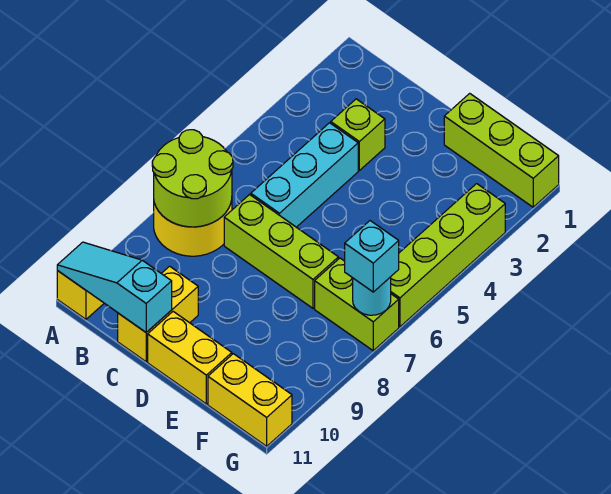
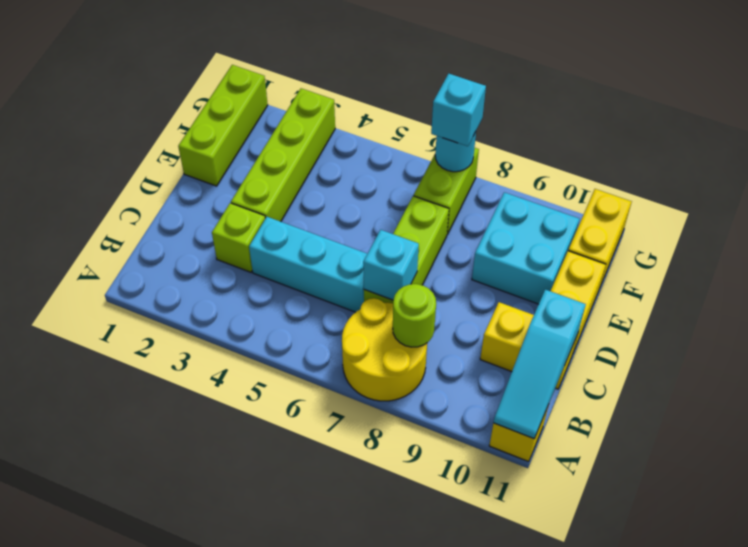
lime round brick A7:B8 level 2 -> lime round brick B8 level 2
none -> cyan brick C7 level 2
none -> cyan brick E9:F10 level 1
lime brick G3:G6 level 1 -> lime brick D3:G3 level 1

